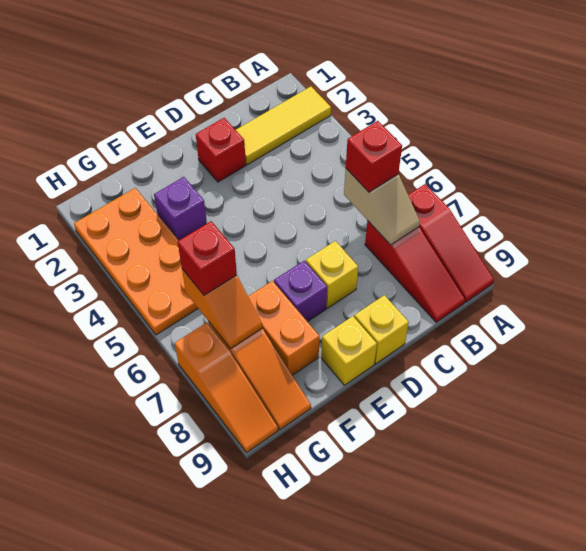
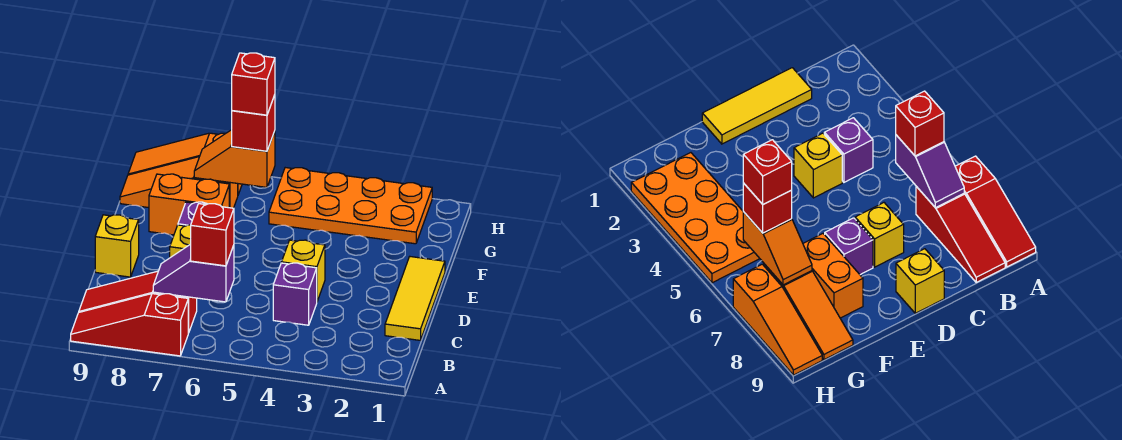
yellow tile A2:C2 level 1 -> yellow tile C1:E1 level 1
tan slope B6:B7 level 2 top 6 -> purple slope B6:B7 level 2 top 6
red brick D2 level 1 -> red brick G6 level 4
yellow brick E9 level 1 -> yellow brick D4 level 1
purple brick F3 level 1 -> purple brick C4 level 1

